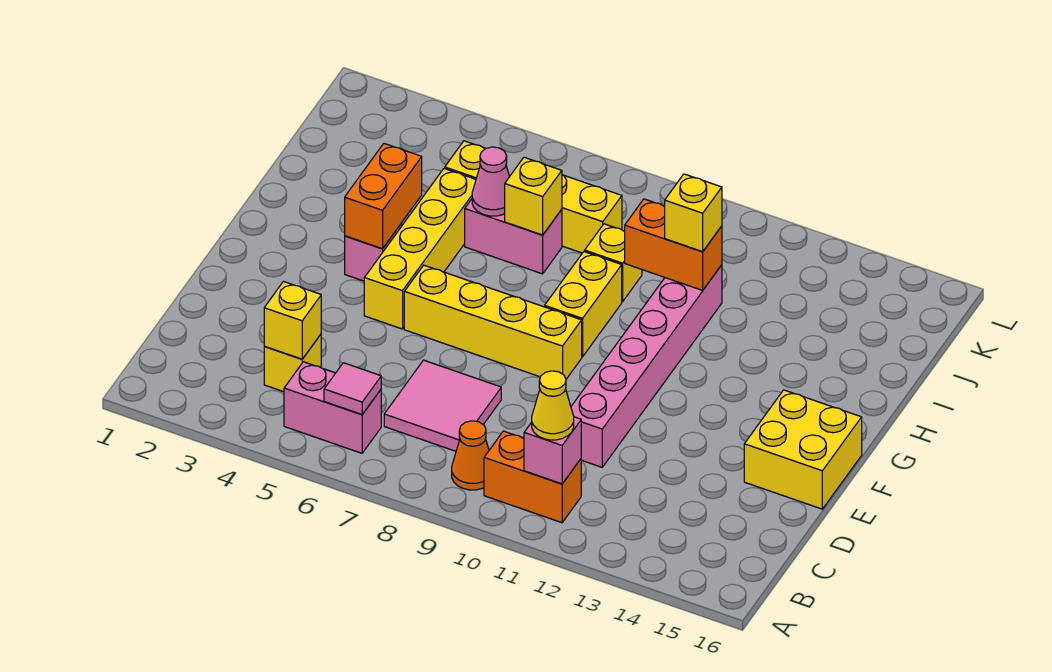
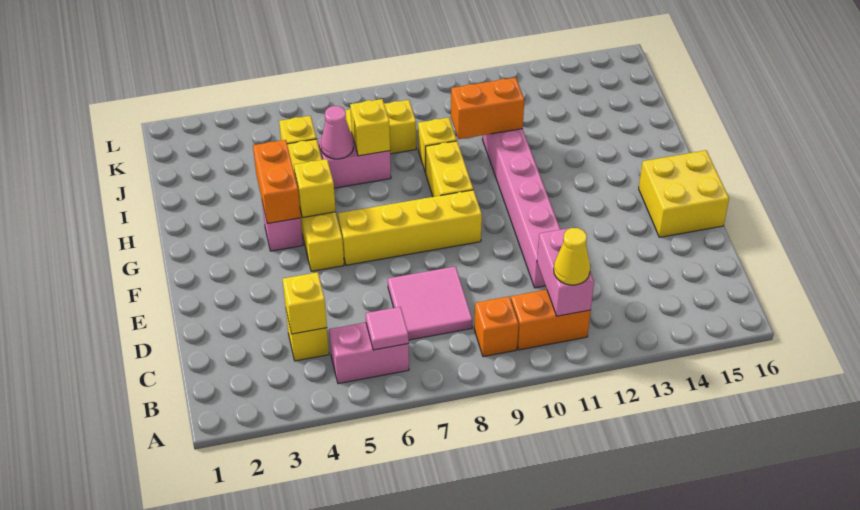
orange cone B9 level 1 -> orange brick B9 level 1
pink brick B11 level 2 -> pink brick B11:C11 level 2
yellow brick I11 level 3 -> yellow brick G5 level 2

